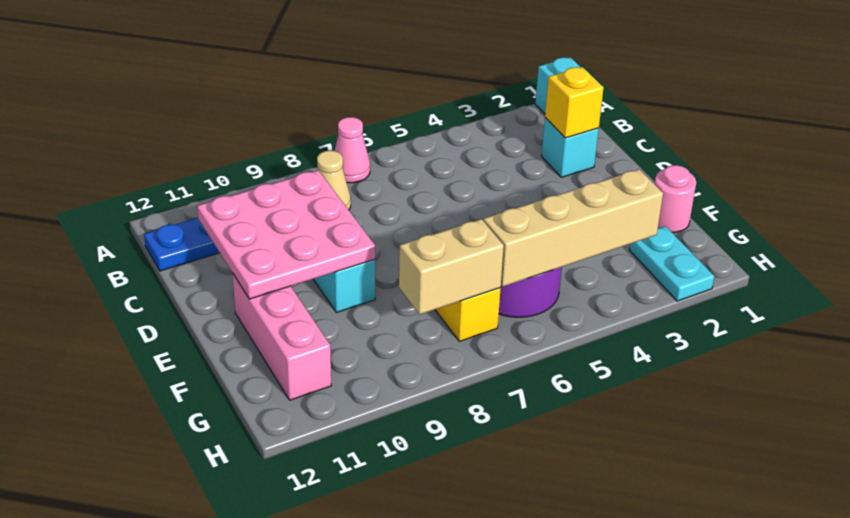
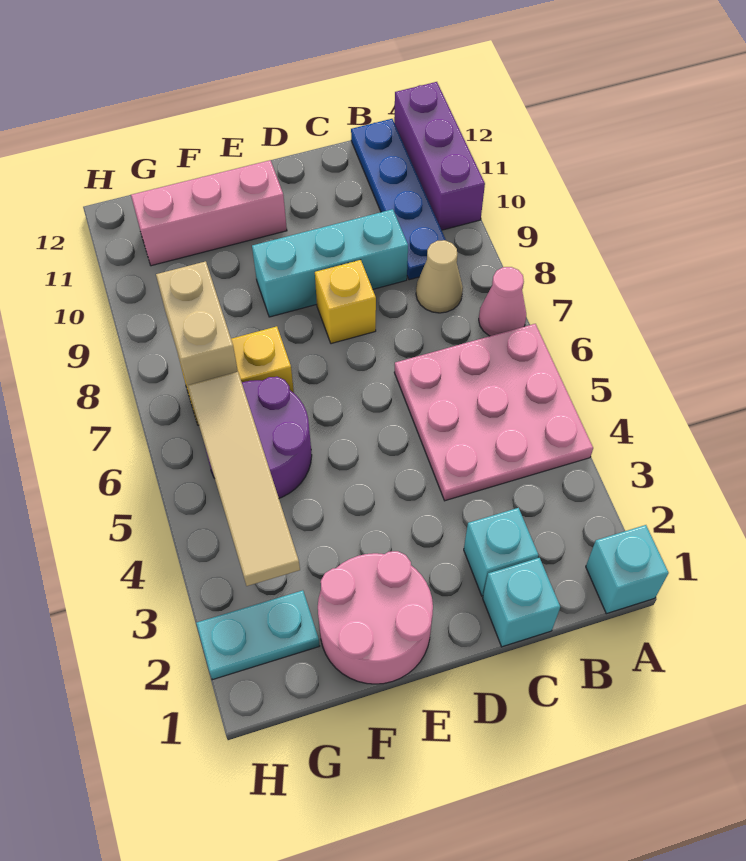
none -> purple brick A10:A12 level 1
none -> cyan brick C1 level 1
yellow brick C2 level 2 -> yellow brick D8 level 1
pink plate C9:E11 level 2 -> pink plate A4:C6 level 1
pink round brick F1 level 1 -> pink round brick E1:F2 level 1
tan brick G3:G6 level 2 -> tan tile G3:G6 level 2

